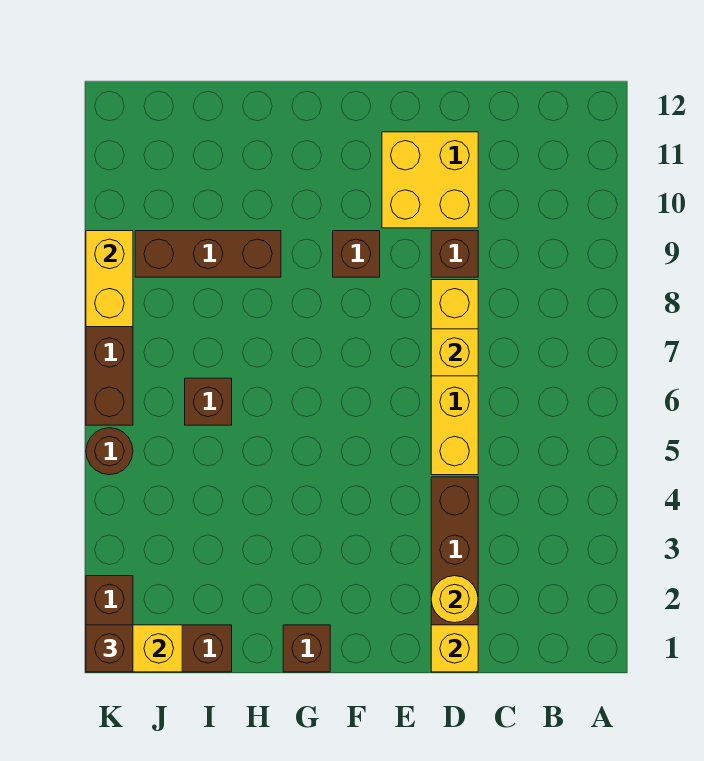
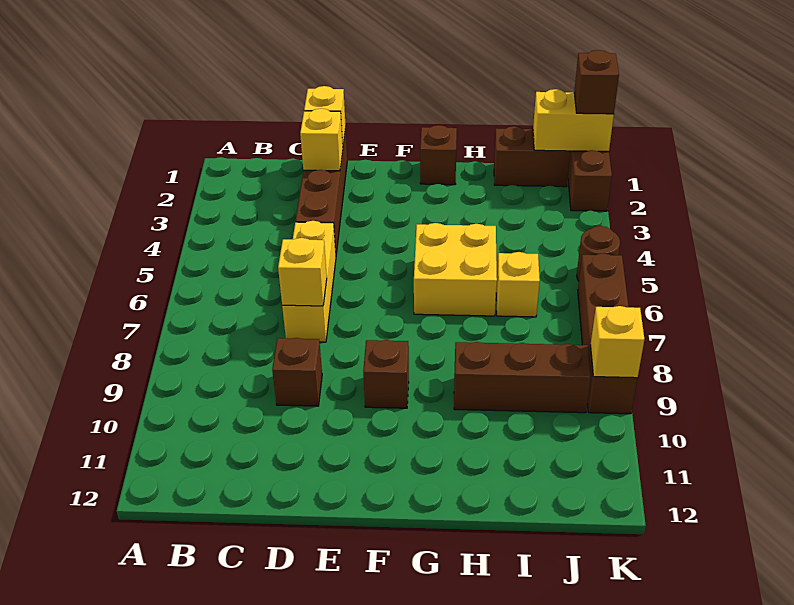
yellow round brick D2 level 2 -> yellow brick D2 level 2
yellow brick D5:D8 level 1 -> yellow brick D5:D7 level 1
yellow brick D10:E11 level 1 -> yellow brick G5:H6 level 1
brown brick I6 level 1 -> yellow brick I6 level 1
yellow brick K8:K9 level 2 -> yellow brick K9 level 2

